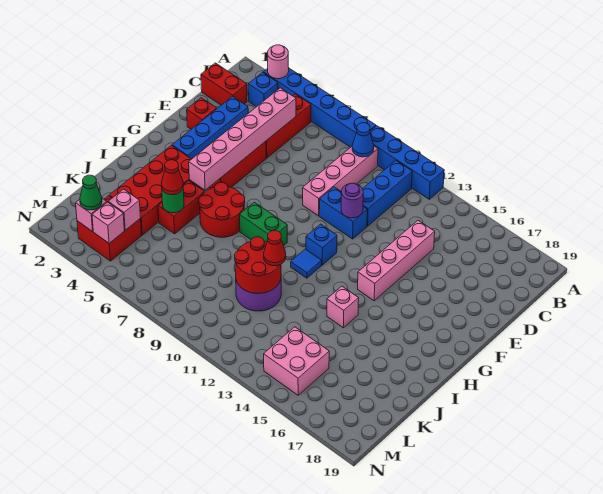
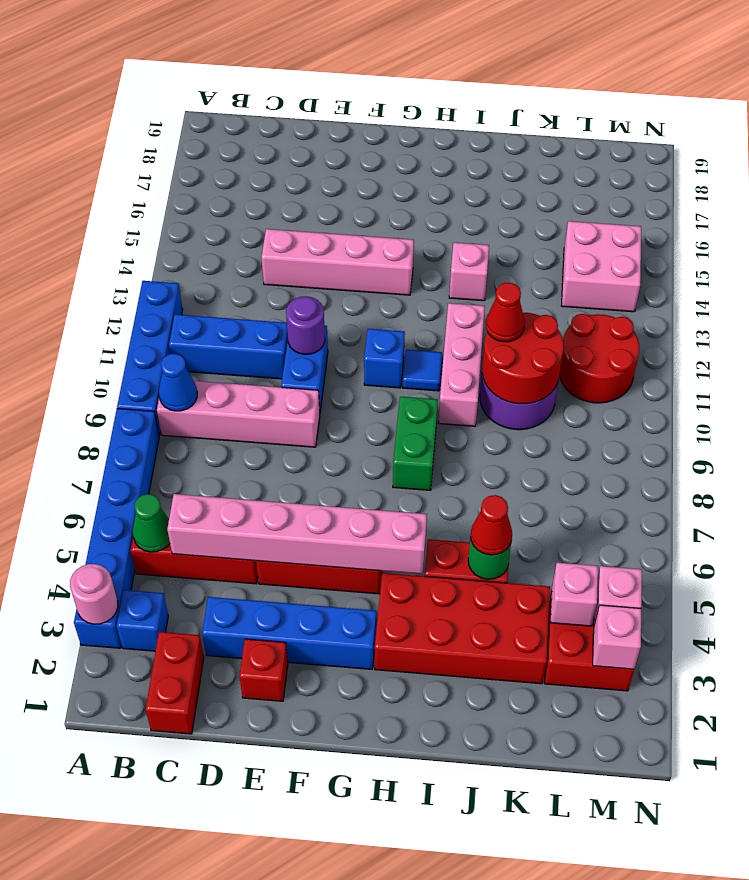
red round brick H6:I7 level 1 -> red round brick L11:M12 level 1
none -> pink brick I10:I12 level 1
green cone M3 level 3 -> green cone B5 level 2

